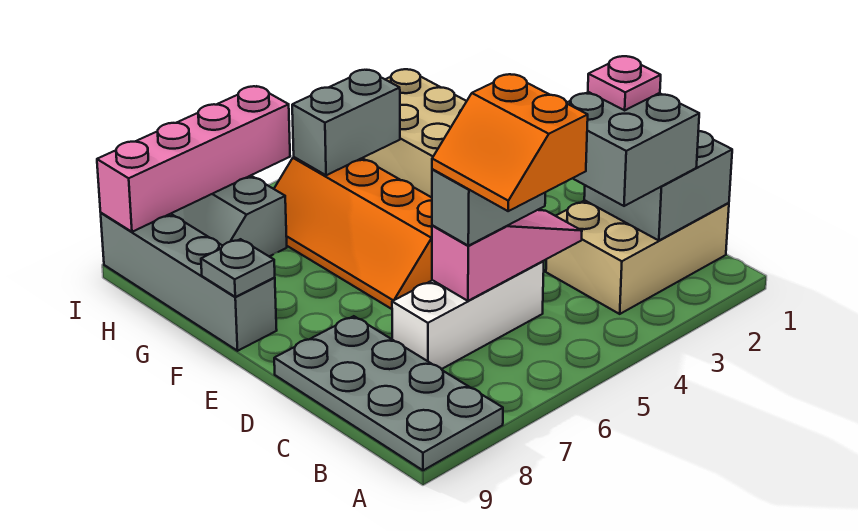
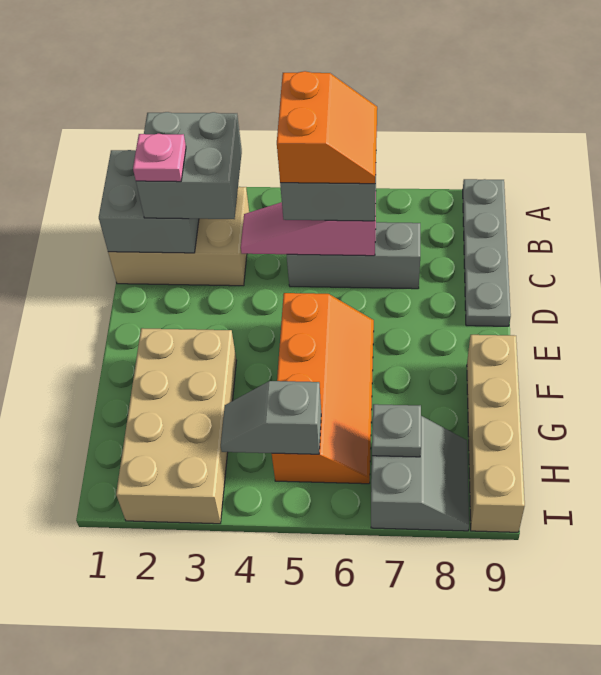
grey plate A8:D9 level 1 -> grey plate A9:D9 level 1
white brick C5:C7 level 1 -> grey brick C5:C7 level 1
grey brick F9:I9 level 1 -> tan brick F9:I9 level 1
grey plate F9 level 2 -> grey plate H7 level 2
grey brick H4:H5 level 2 -> grey slope H4:H5 level 2 top 5
pink brick I6:I9 level 2 -> none

